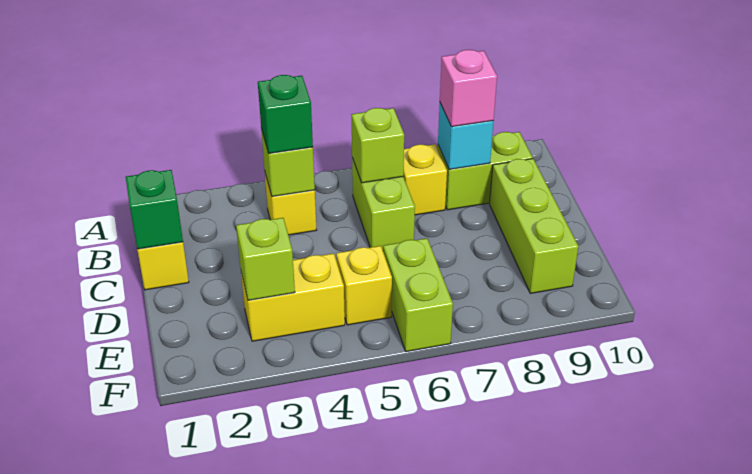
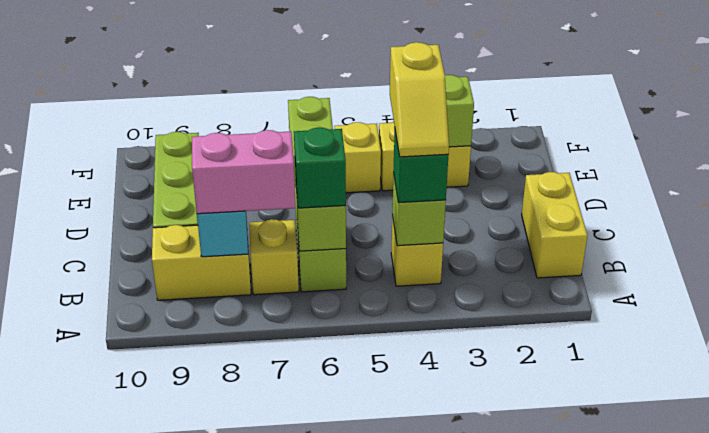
none -> yellow slope B4:C4 level 4 top C
lime brick B8:B9 level 1 -> yellow brick B8:B9 level 1
pink brick B8 level 3 -> pink brick B7:B8 level 3
green brick C1 level 2 -> green brick B6 level 3

